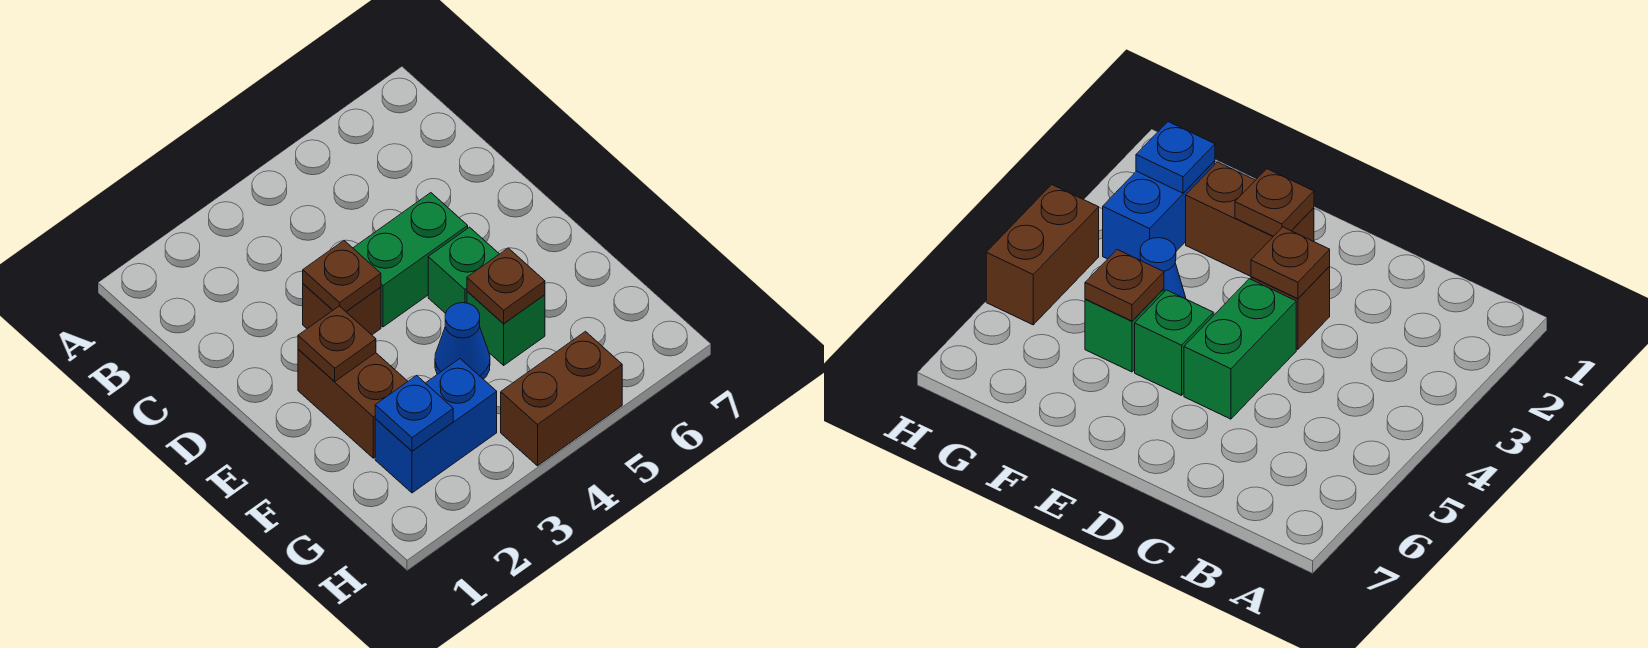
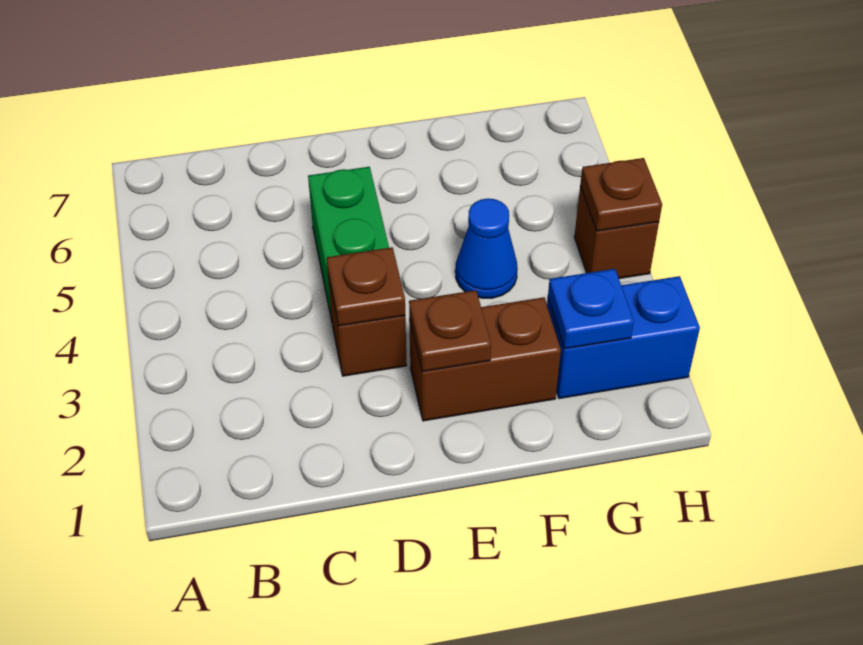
green brick E5 level 1 -> none
green brick F5 level 1 -> none
brown plate F5 level 2 -> brown plate H4 level 2
blue brick G2:G3 level 1 -> blue brick G2:H2 level 1
brown brick H4:H5 level 1 -> brown brick H4 level 1

